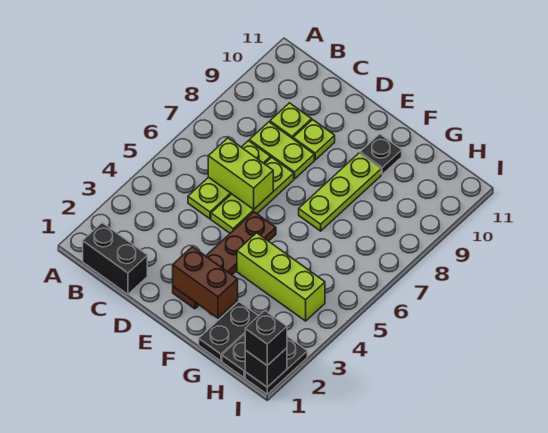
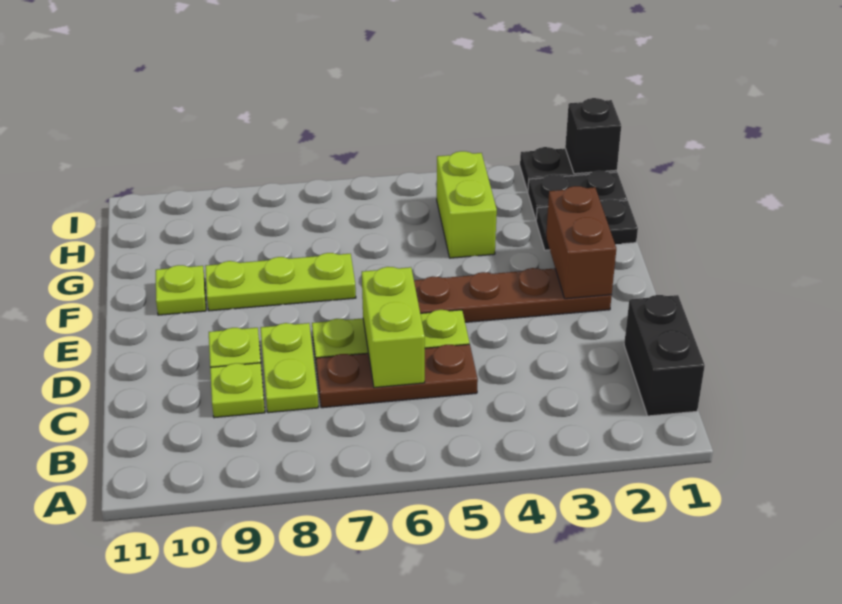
lime plate C5:C7 level 1 -> brown plate C5:C7 level 1
lime brick F4:H4 level 1 -> lime brick G4:H4 level 1
black plate F10 level 1 -> lime plate F10 level 1
black brick I1 level 3 -> none

